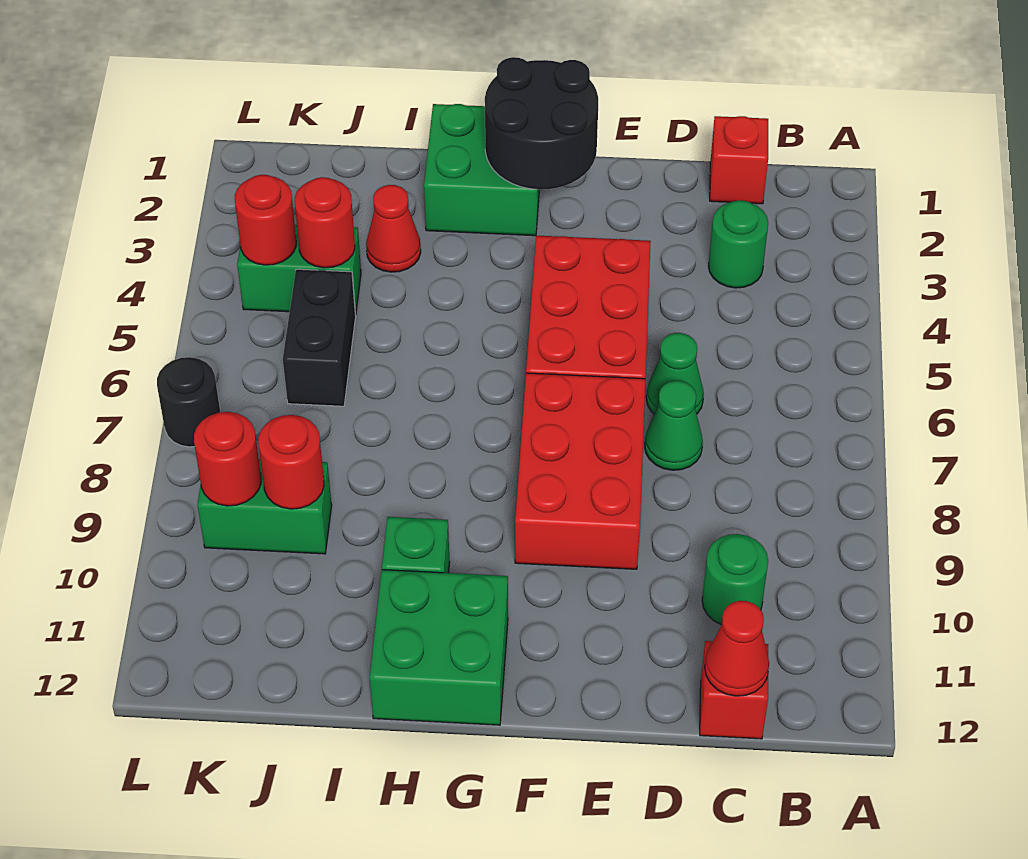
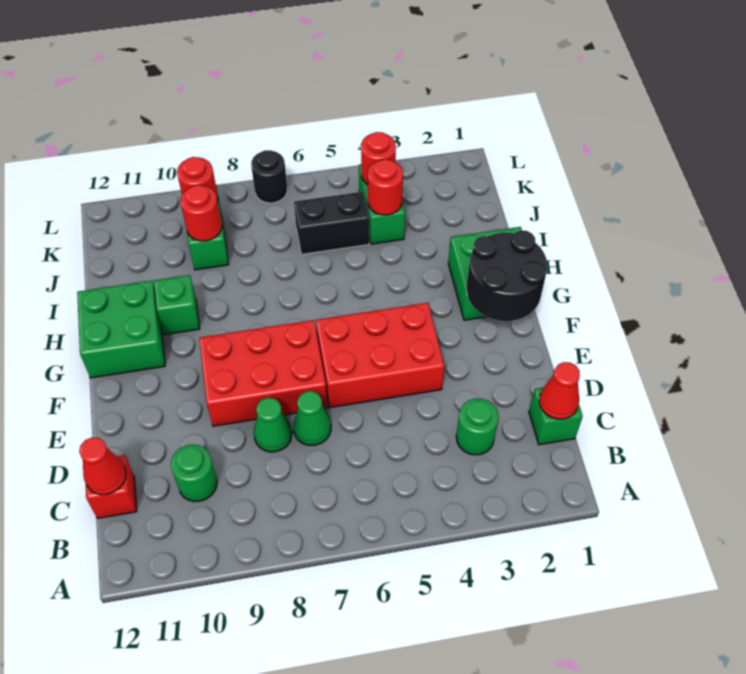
red brick C1 level 1 -> green brick C1 level 1
green cone D6 level 1 -> green cone D8 level 1
red cone I3 level 1 -> red cone C1 level 2

